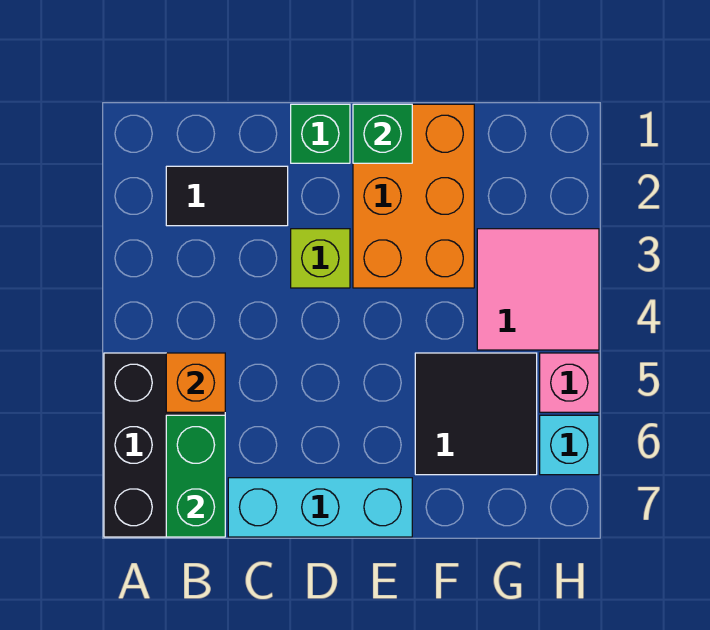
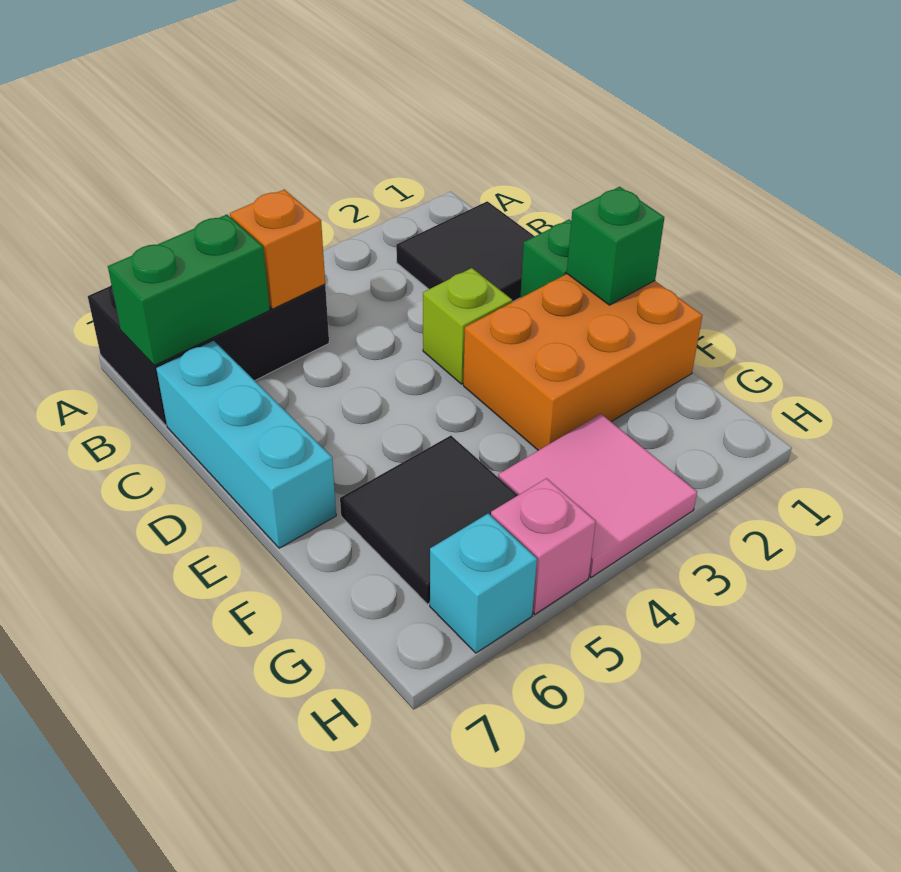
black tile B2:C2 level 1 -> black tile B1:C2 level 1

